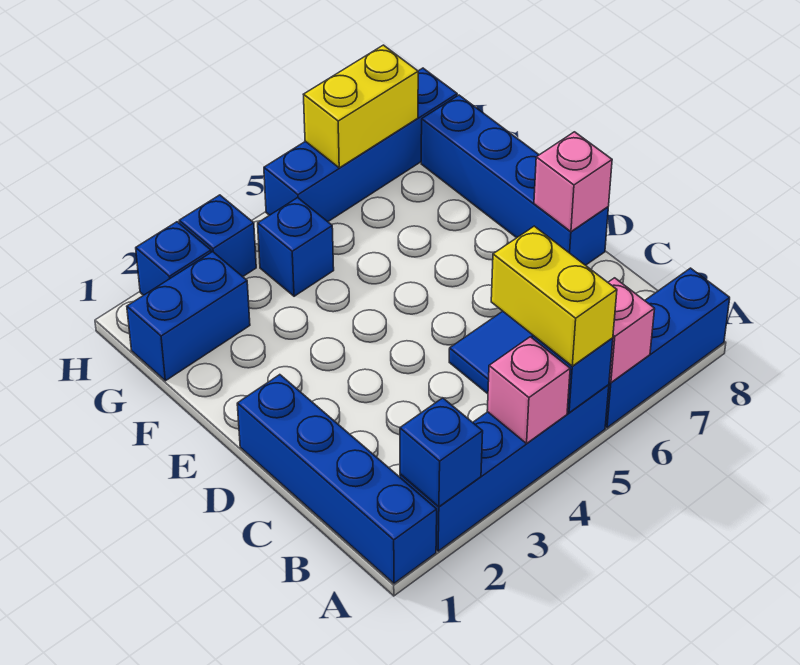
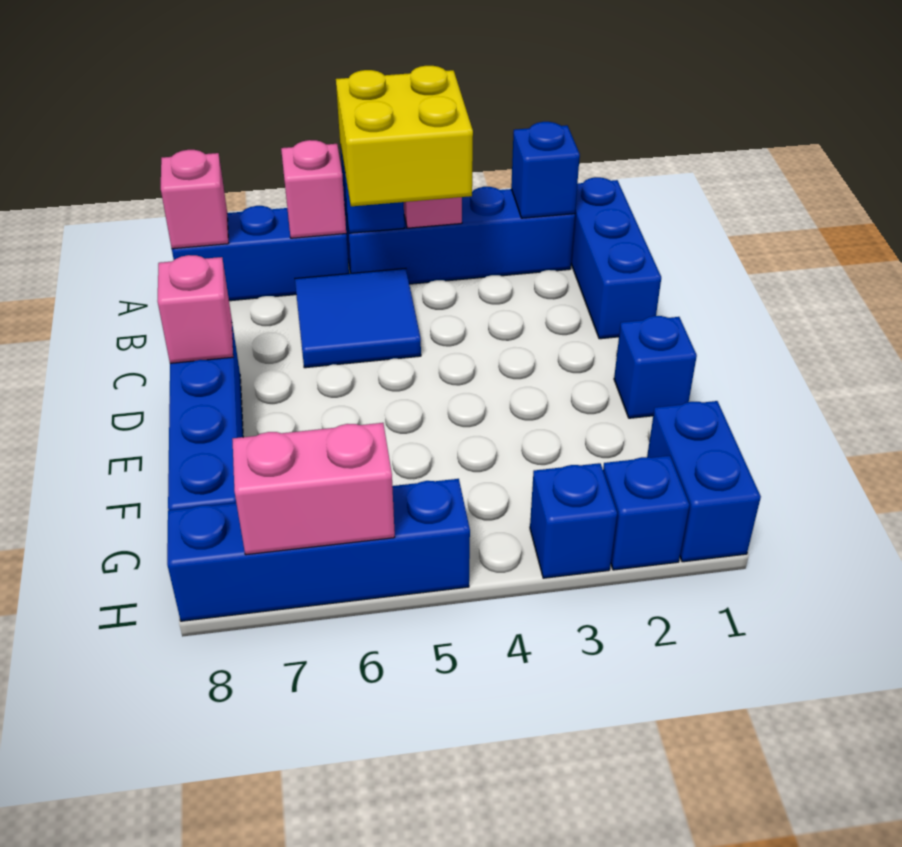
blue brick A1:D1 level 1 -> blue brick A1:C1 level 1
yellow brick A5:B5 level 3 -> yellow brick A4:B5 level 3
none -> pink brick A8 level 2
blue brick G1:G2 level 1 -> blue brick G1:H1 level 1
blue brick G4 level 1 -> blue brick E1 level 1
yellow brick H6:H7 level 2 -> pink brick H6:H7 level 2

